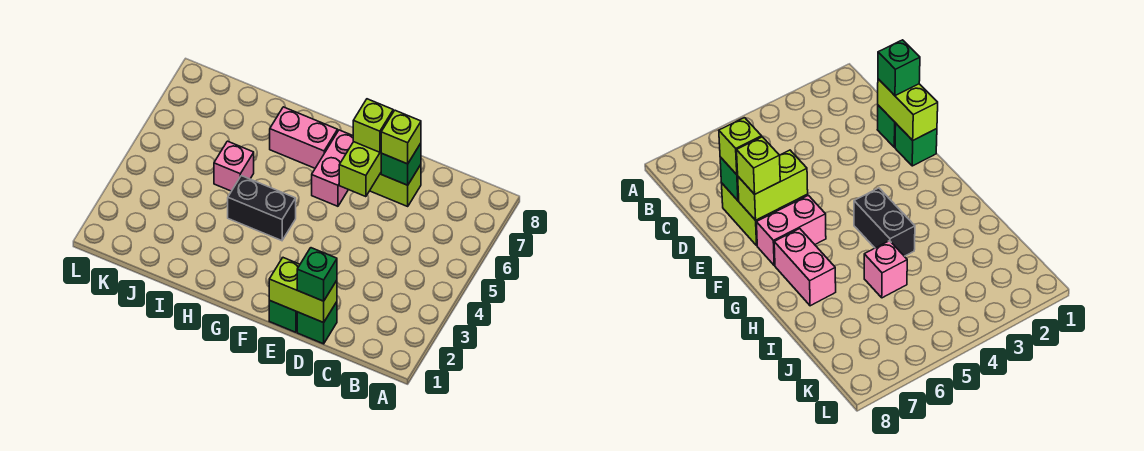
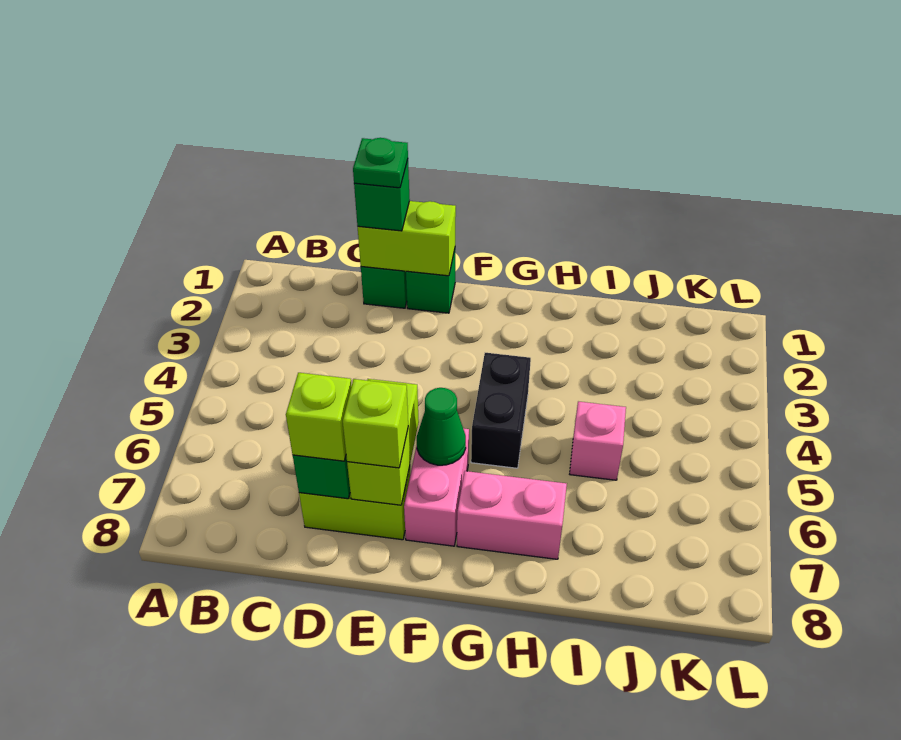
none -> green plate D1 level 4
none -> green cone F6 level 2
black brick G4:H4 level 1 -> black brick G4:G5 level 1

